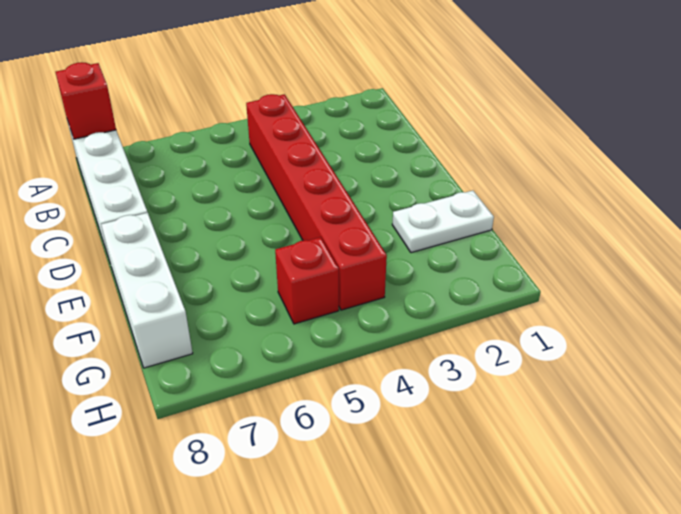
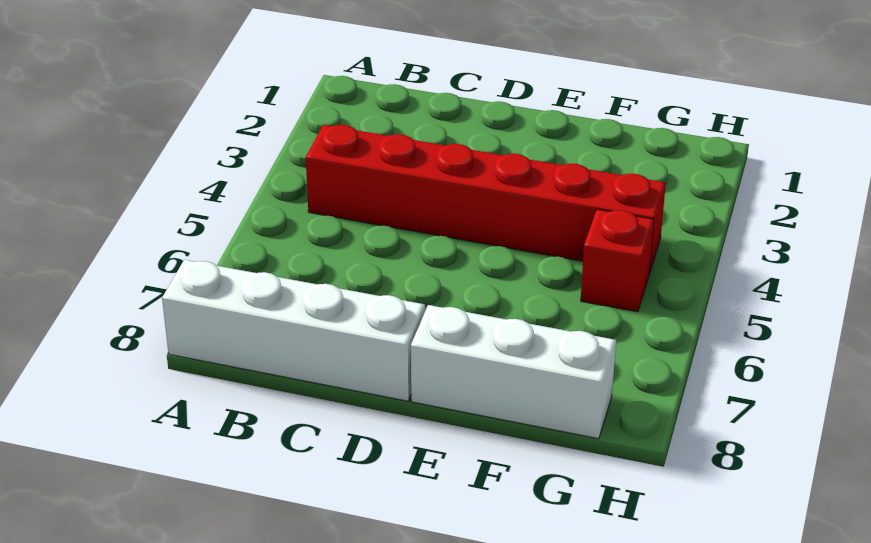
red brick A8 level 2 -> none
white plate F1:F2 level 1 -> none

